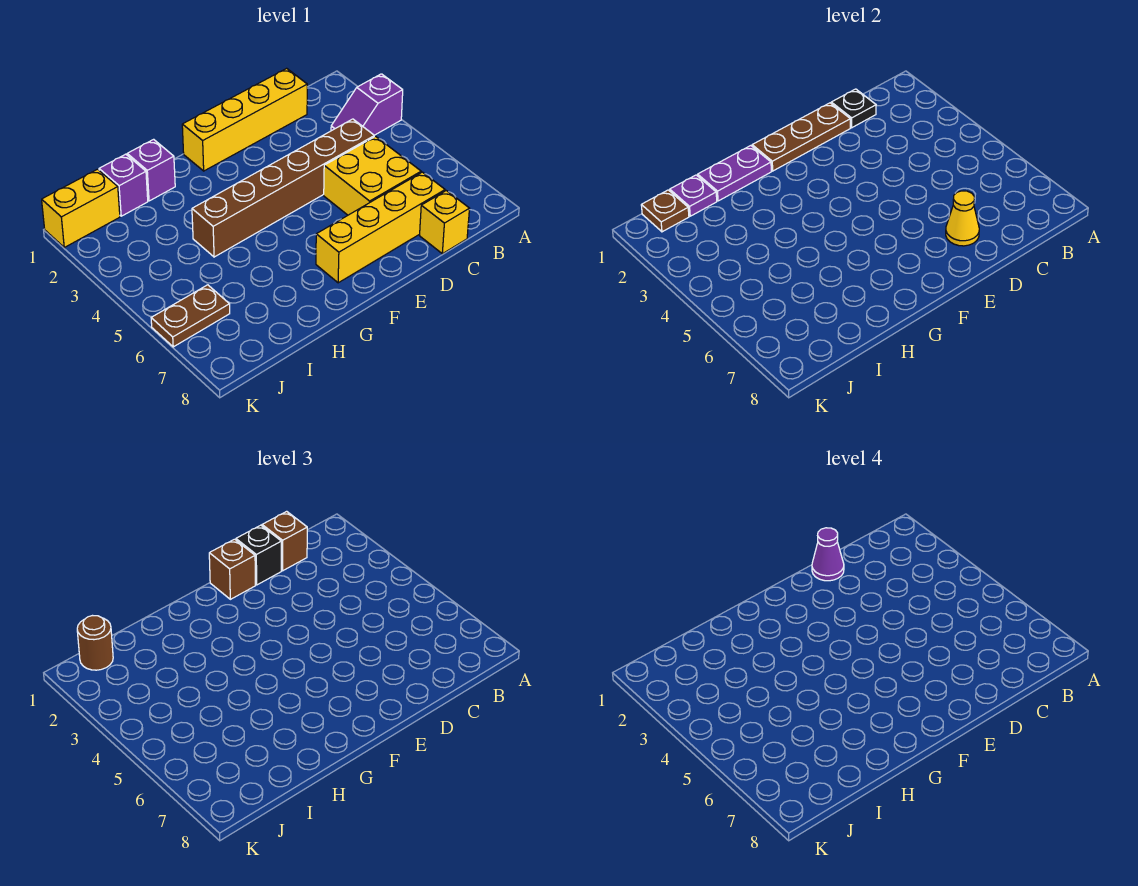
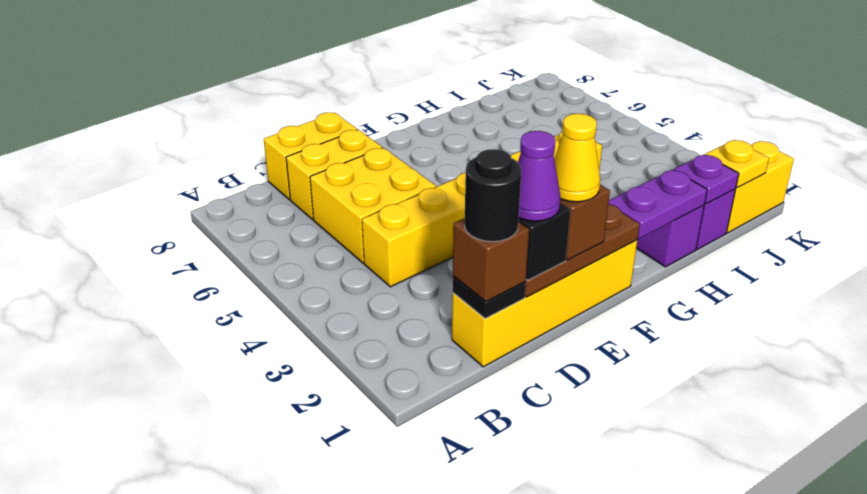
purple slope A3:B3 level 1 top A -> none
none -> black round brick C1 level 4
brown brick C4:H4 level 1 -> yellow brick C4:H4 level 1
yellow brick C7:F7 level 1 -> yellow brick C7:D7 level 1
yellow brick C8 level 1 -> yellow brick C8:D8 level 1
yellow cone D7 level 2 -> yellow cone E1 level 4
brown plate J1 level 2 -> yellow plate J1 level 2
brown round brick J1 level 3 -> none
brown plate J6:K6 level 1 -> none

